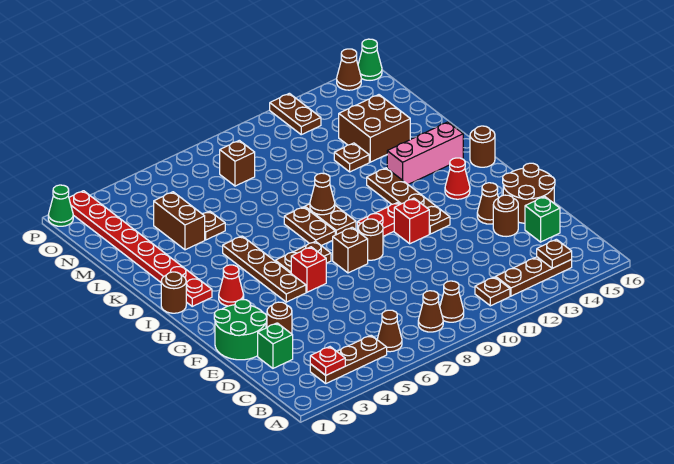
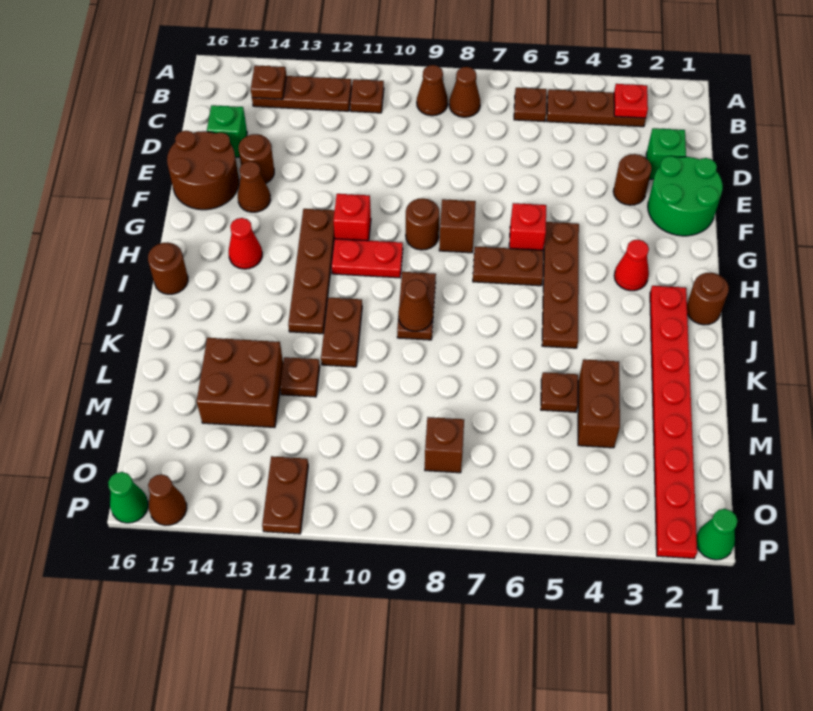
brown cone B6 level 1 -> brown plate B6 level 1
brown plate I8:J8 level 1 -> brown plate J11:K11 level 1
pink brick J13:J15 level 1 -> none

